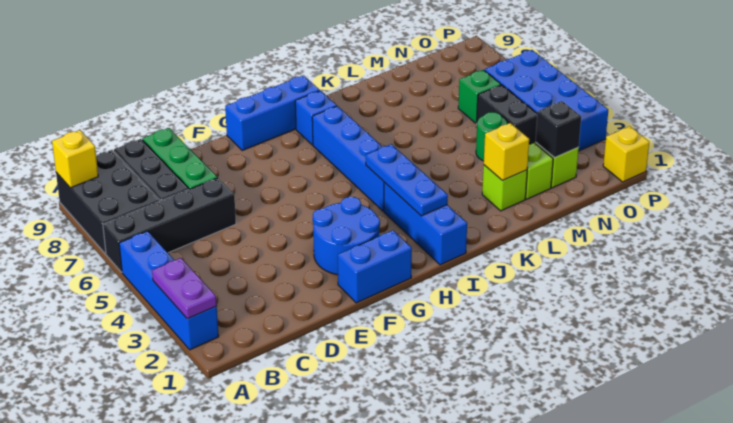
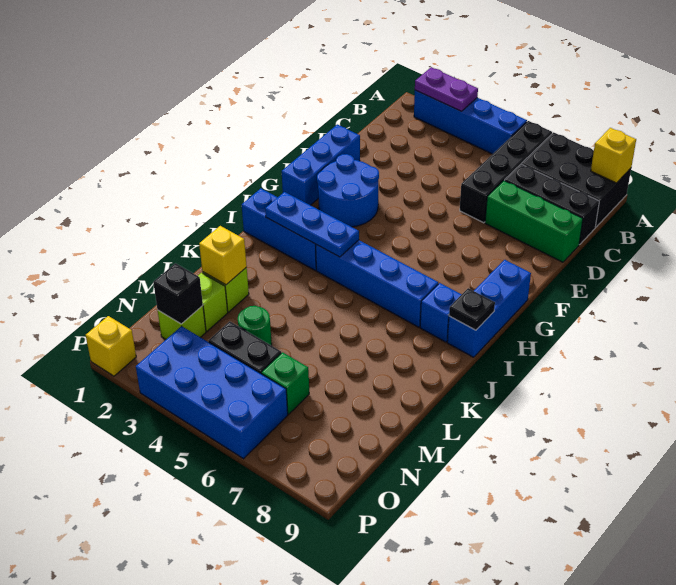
blue brick F1:G1 level 1 -> blue brick E1:G1 level 1
none -> black plate I9 level 2

